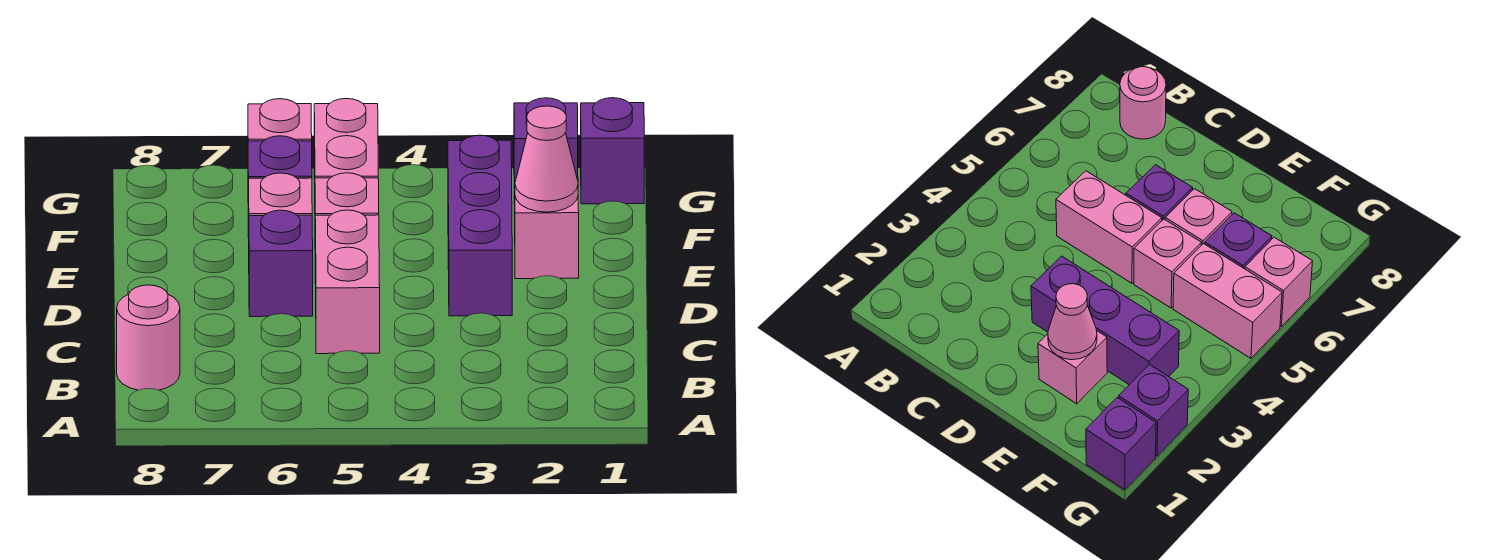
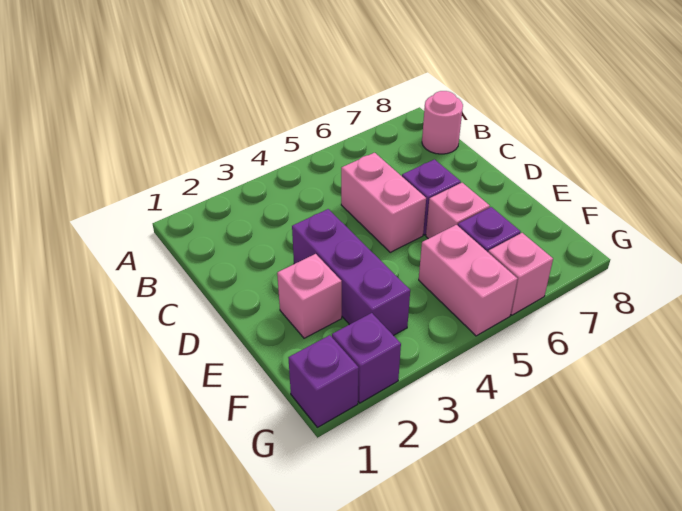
pink cone E2 level 2 -> none
pink brick E5 level 1 -> none

